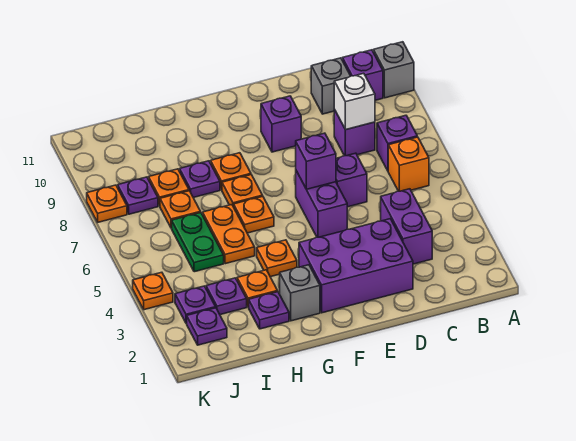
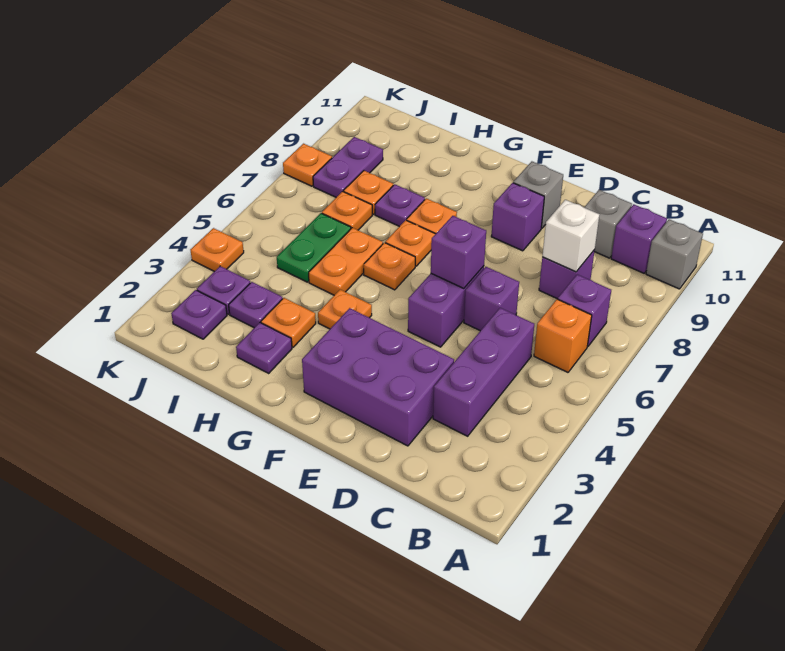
purple brick C3:C4 level 1 -> purple brick C3:C5 level 1
grey brick G2 level 1 -> grey brick E10 level 1
purple plate J8 level 1 -> purple plate J8:J9 level 1

